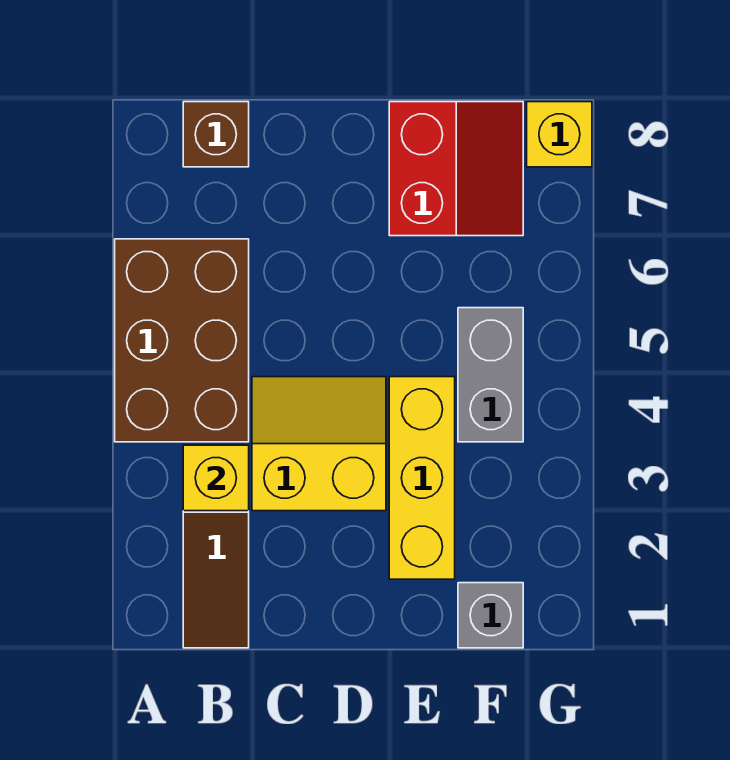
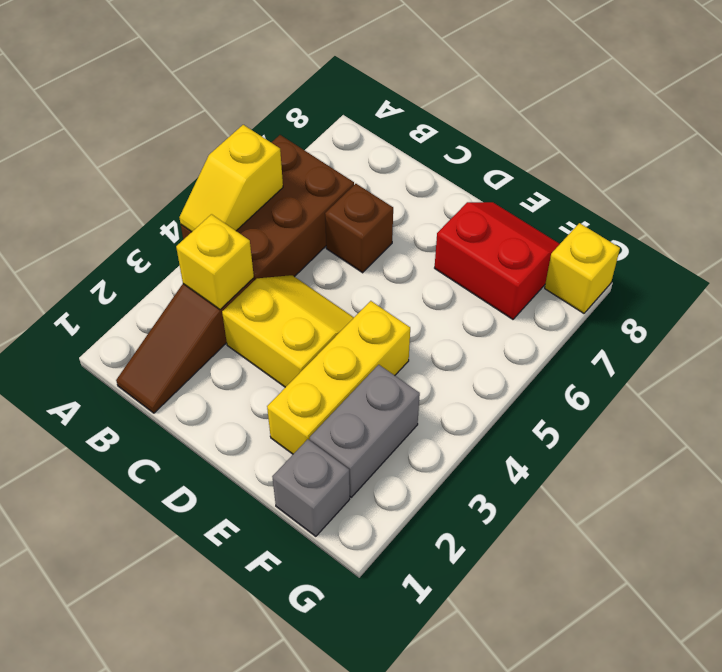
none -> yellow slope A4:A5 level 2 top 5
brown brick B8 level 1 -> brown brick C6 level 1
red slope E7:F8 level 1 top E -> red slope E7:F8 level 1 top 7
grey brick F4:F5 level 1 -> grey brick F2:F3 level 1

